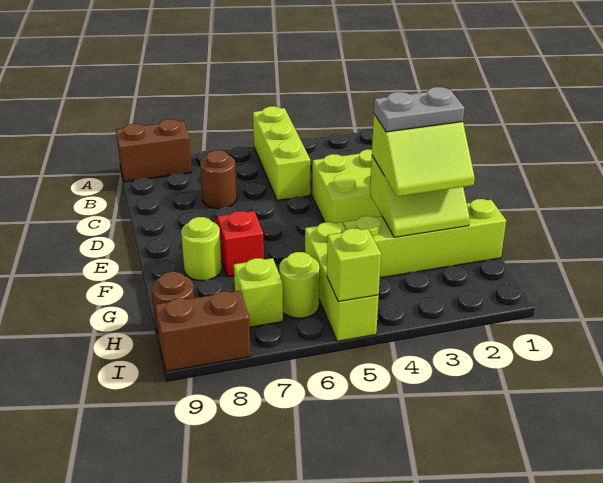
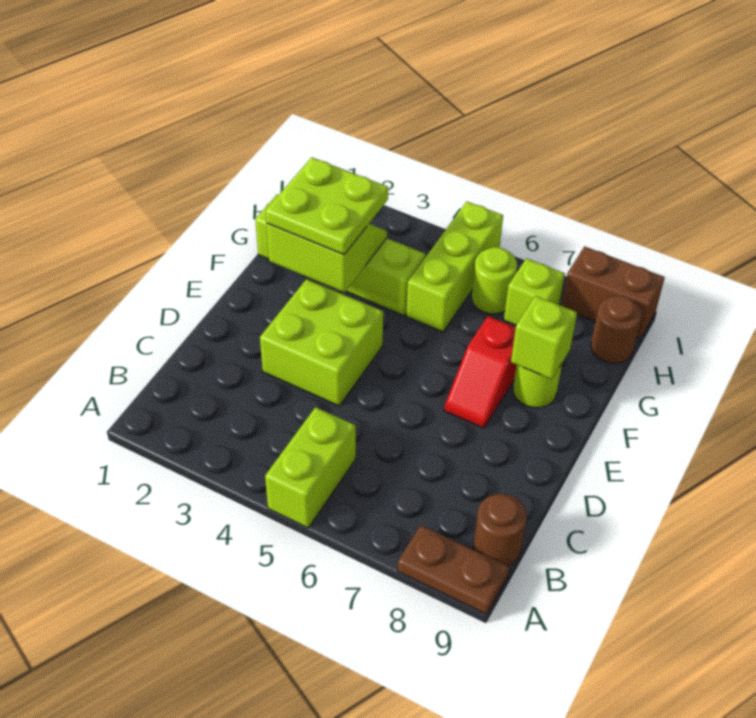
lime brick A5:C5 level 1 -> lime brick A5:B5 level 1
brown brick A8:A9 level 1 -> brown plate A8:A9 level 1
brown round brick C7 level 1 -> brown round brick B9 level 1
lime slope F2:G3 level 3 top F -> lime plate F2:G3 level 3
grey plate F2:F3 level 4 -> none
lime brick I5 level 2 -> lime brick F8 level 2

